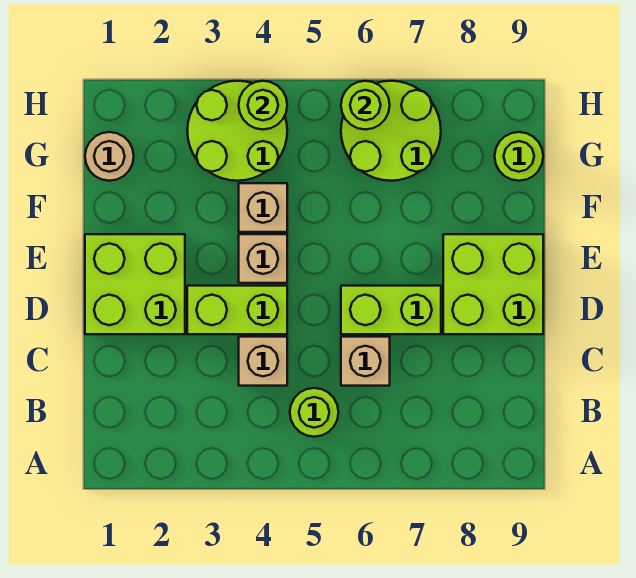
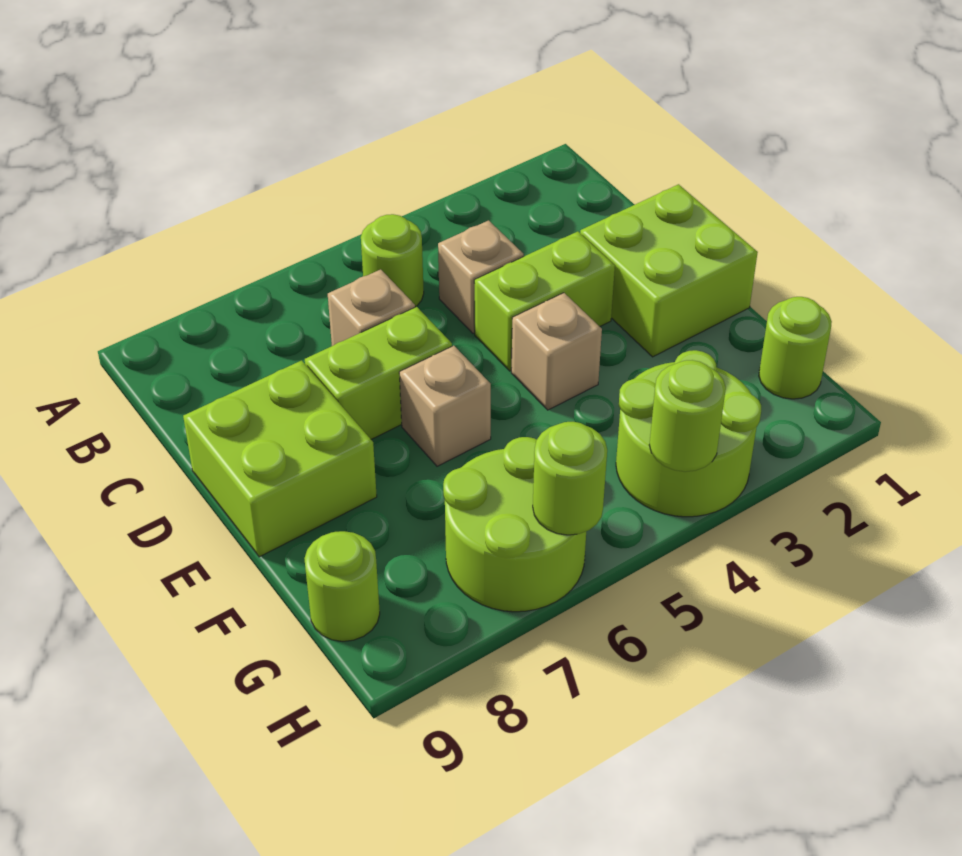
tan brick F4 level 1 -> tan brick E6 level 1
tan round brick G1 level 1 -> lime round brick G1 level 1

